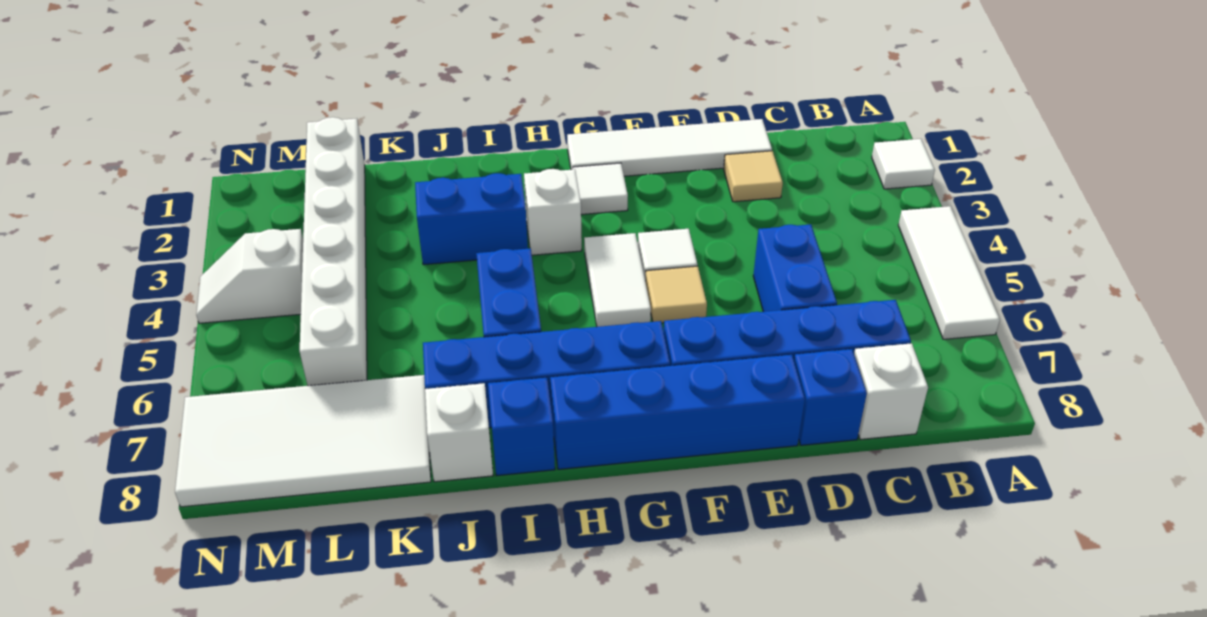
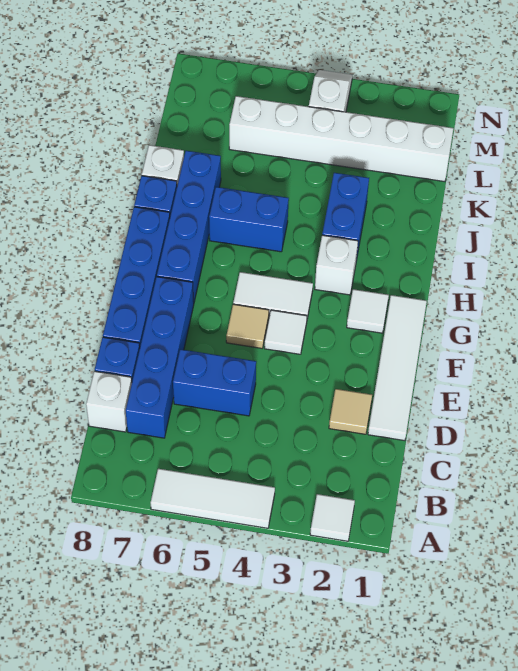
white tile K7:N8 level 1 -> none

